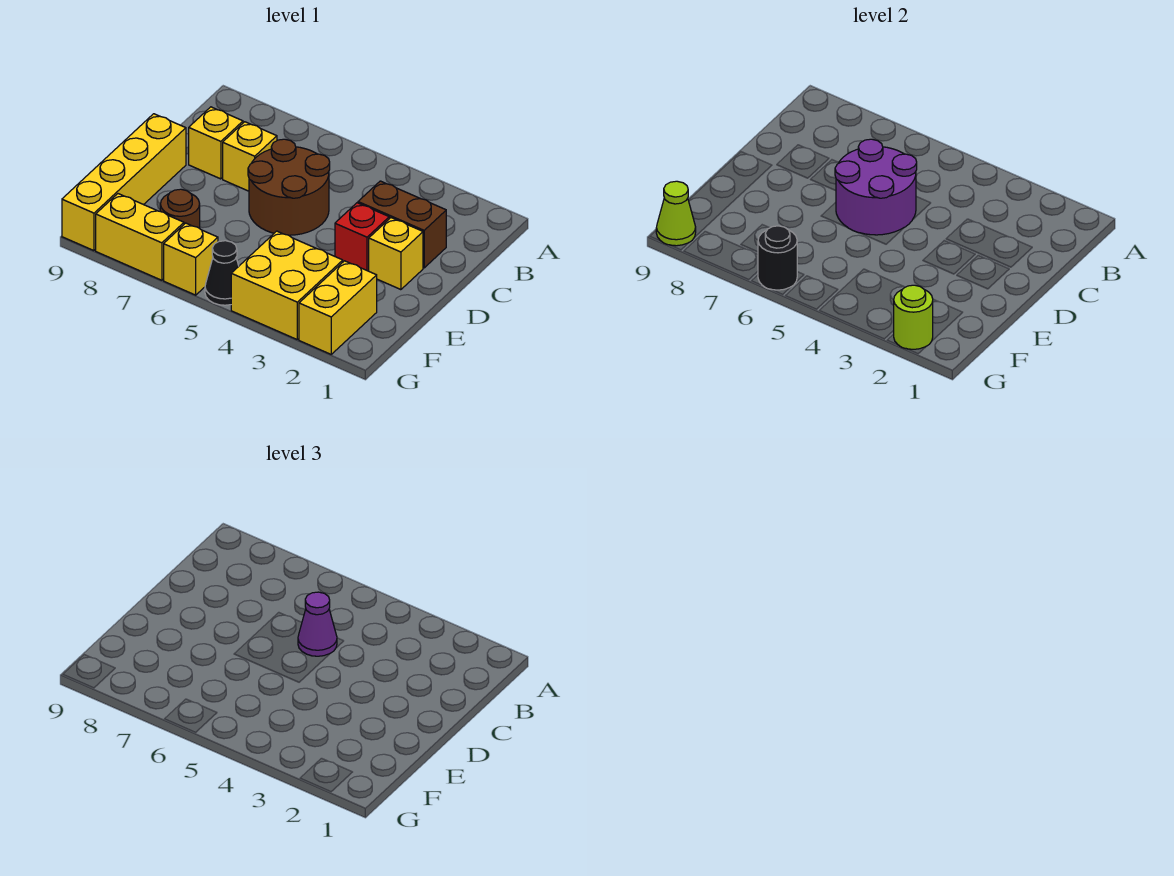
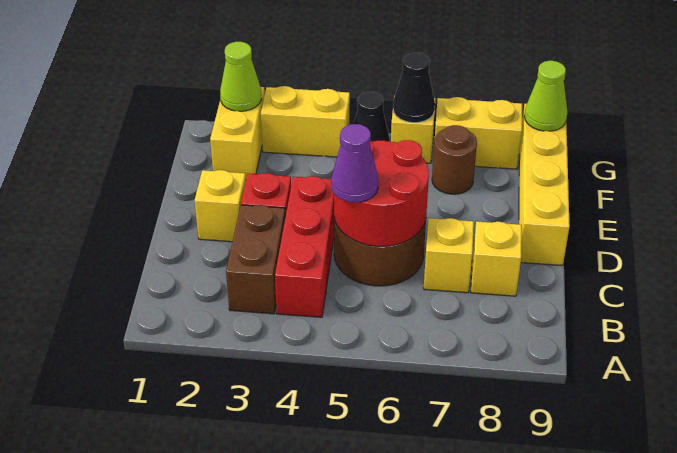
none -> red brick B4:D4 level 1
brown brick C2:C3 level 1 -> brown brick B3:C3 level 1
purple round brick C5:D6 level 2 -> red round brick C5:D6 level 2
yellow brick F3:G4 level 1 -> yellow brick G3:G4 level 1
lime round brick G2 level 2 -> lime cone G2 level 2
black round brick G6 level 2 -> black cone G6 level 2

